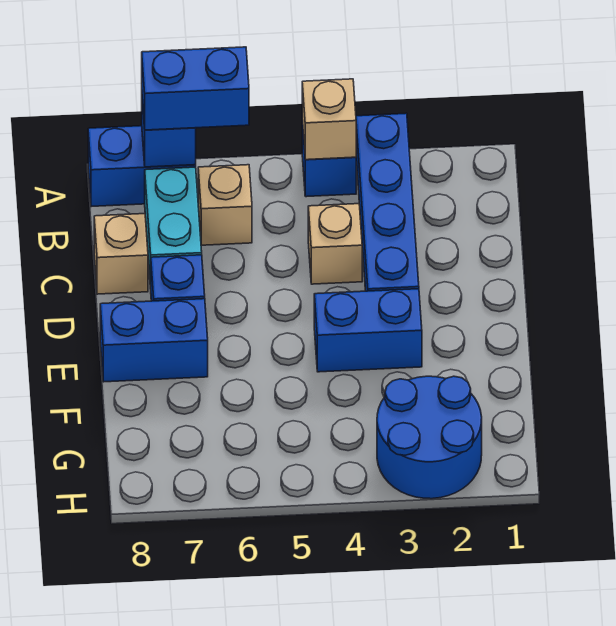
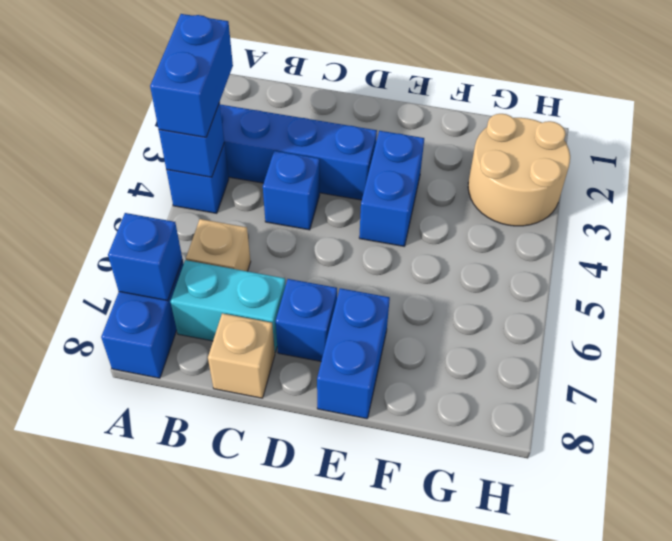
tan brick A4 level 2 -> blue brick A4 level 2
blue brick A6:A7 level 3 -> blue brick A3:A4 level 3
tan brick C4 level 1 -> blue brick C4 level 1
blue round brick G2:H3 level 1 -> tan round brick G2:H3 level 1

